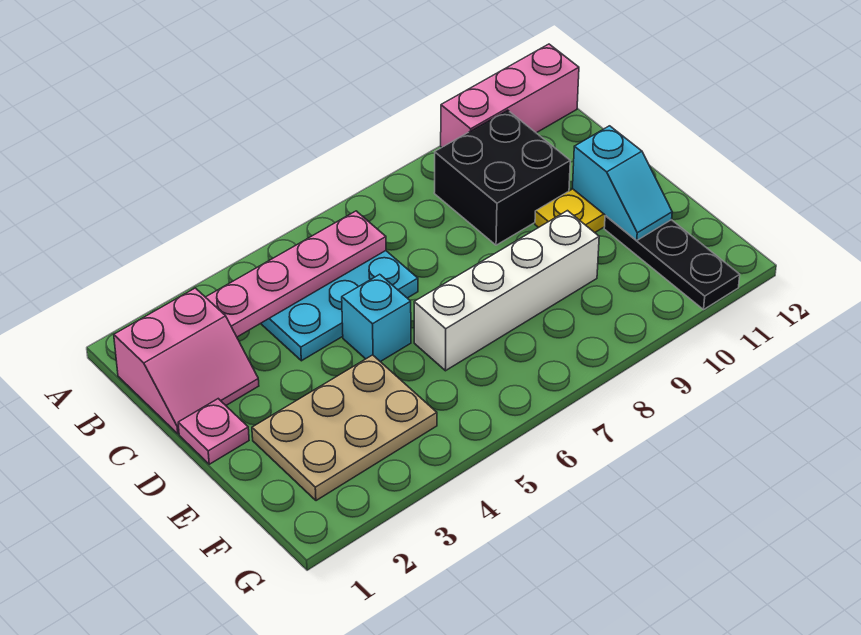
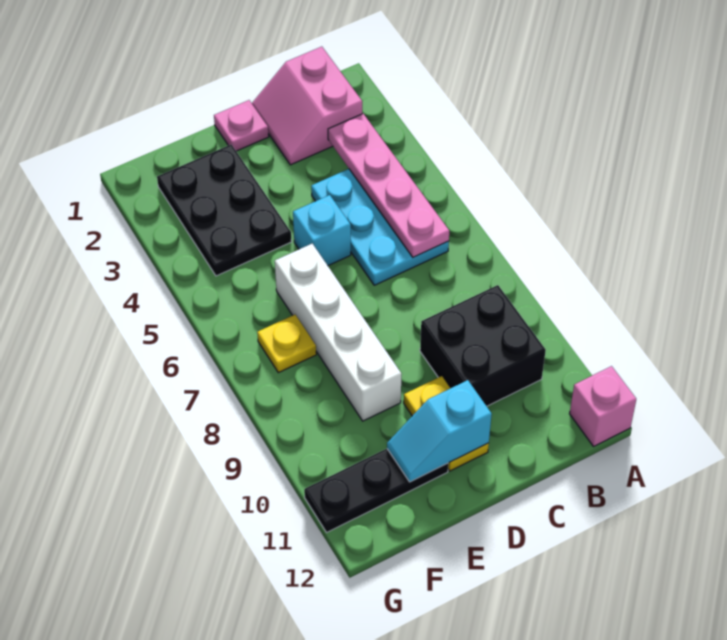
pink brick A10:A12 level 1 -> pink brick A12 level 1
tan plate E2:F4 level 1 -> black plate E2:F4 level 1
none -> yellow plate F7 level 1

